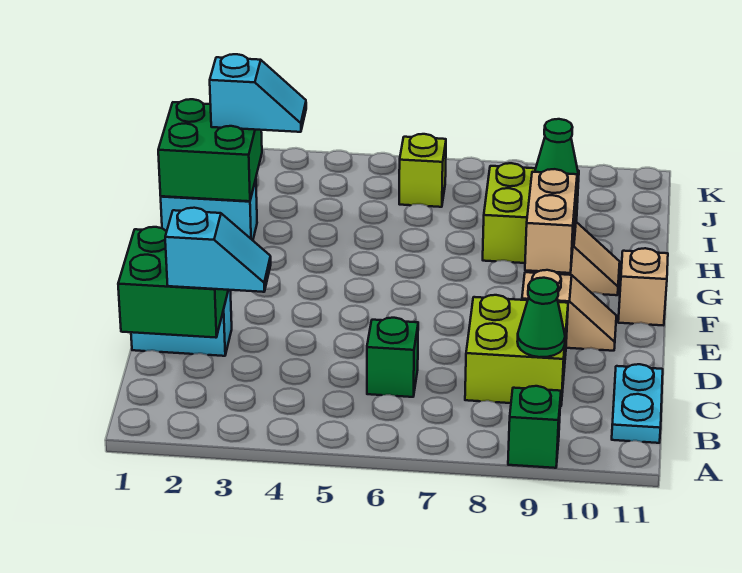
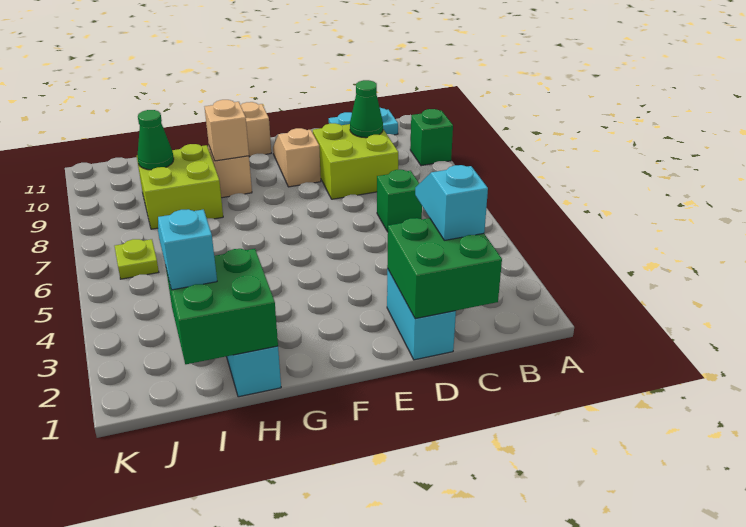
tan brick F9:G9 level 2 -> tan brick G9 level 2
lime brick J6 level 1 -> lime plate J6 level 1

